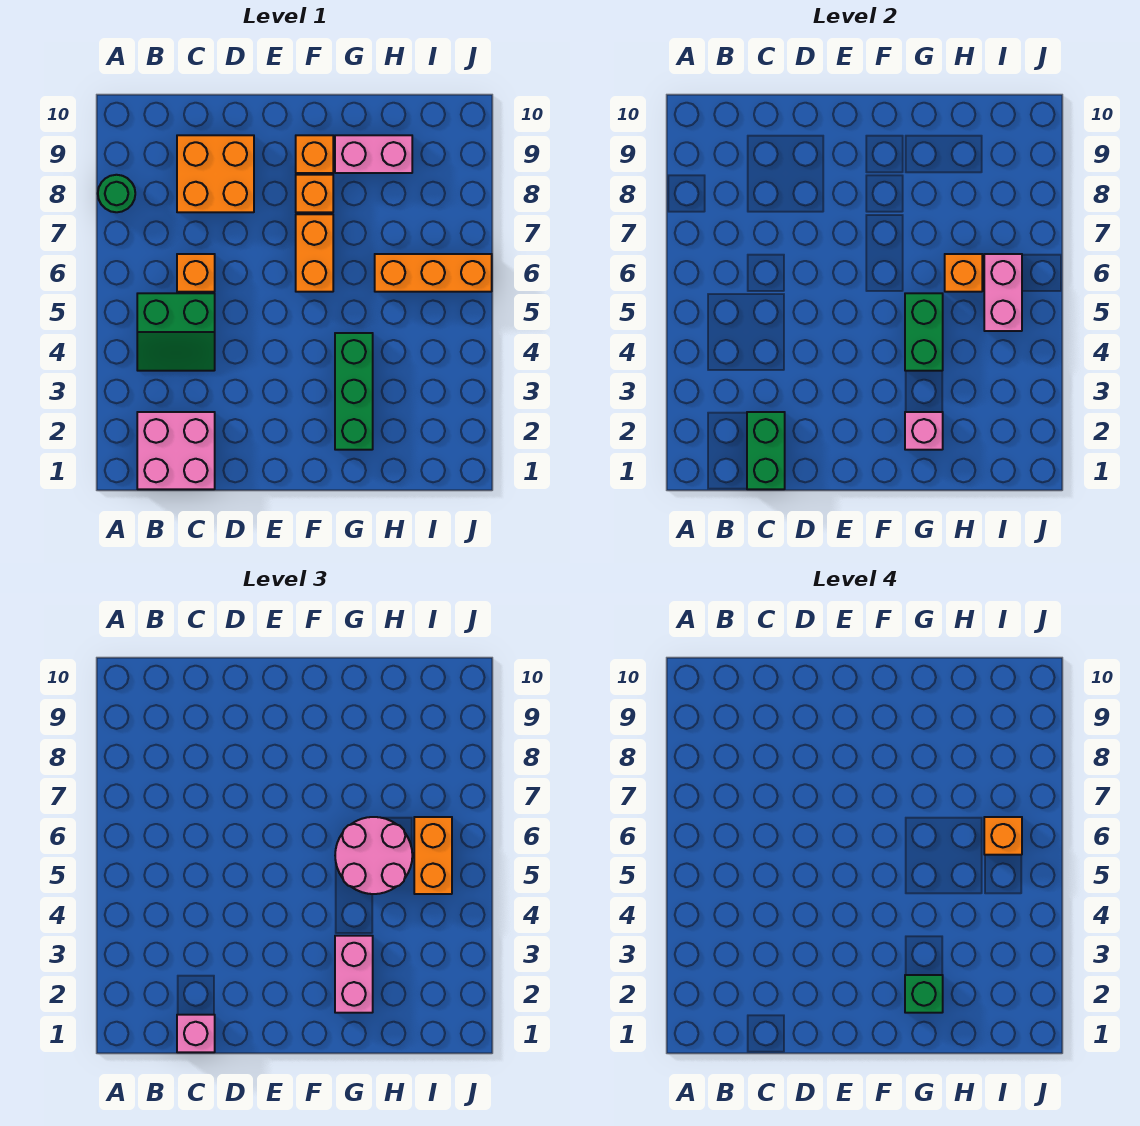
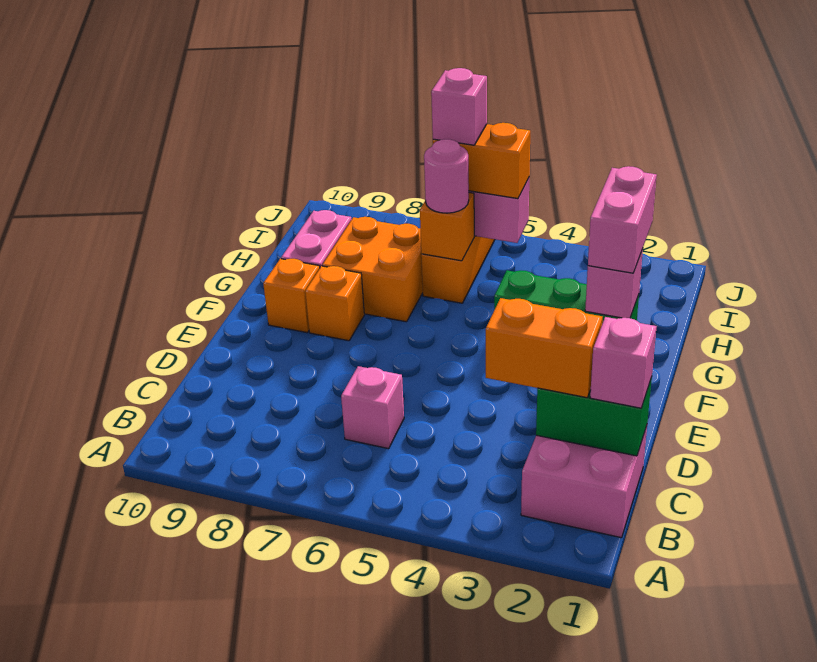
green round brick A8 level 1 -> none
green slope B4:C5 level 1 top 5 -> none
orange brick C6 level 1 -> pink brick C6 level 1
orange brick C8:D9 level 1 -> orange brick G7:H8 level 1
orange brick F6:F7 level 1 -> orange brick C2:C3 level 3
pink brick G2:G3 level 3 -> pink brick G2:H2 level 3
green brick G2 level 4 -> none
green brick G4:G5 level 2 -> none
pink round brick G5:H6 level 3 -> pink round brick H6 level 3
orange brick I6 level 4 -> pink brick I6 level 4

